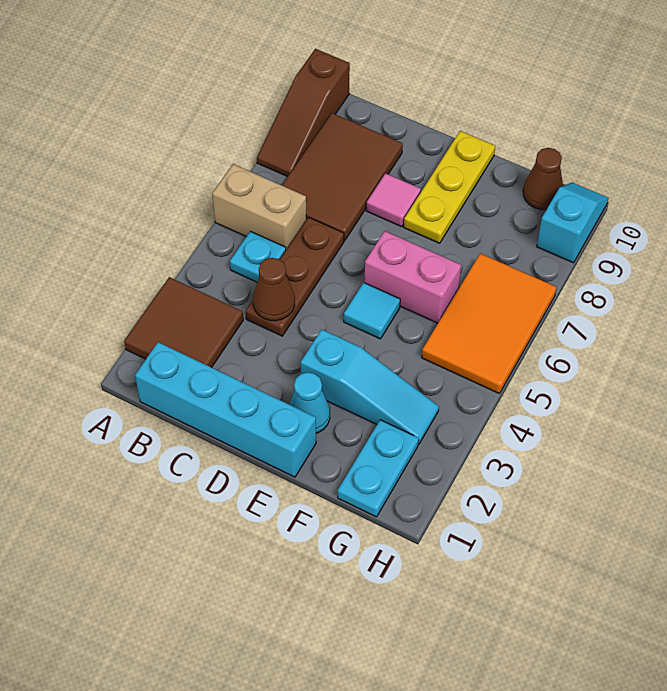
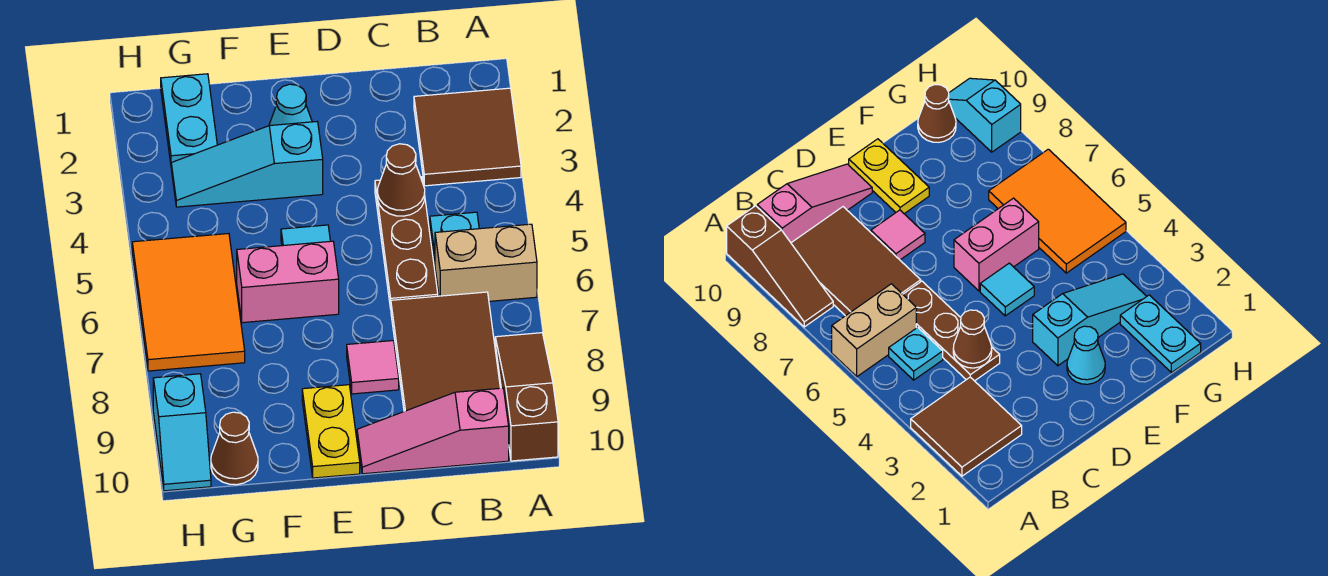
cyan brick B1:E1 level 1 -> none
none -> pink slope B10:D10 level 1 top B
yellow plate E8:E10 level 1 -> yellow plate E9:E10 level 1

